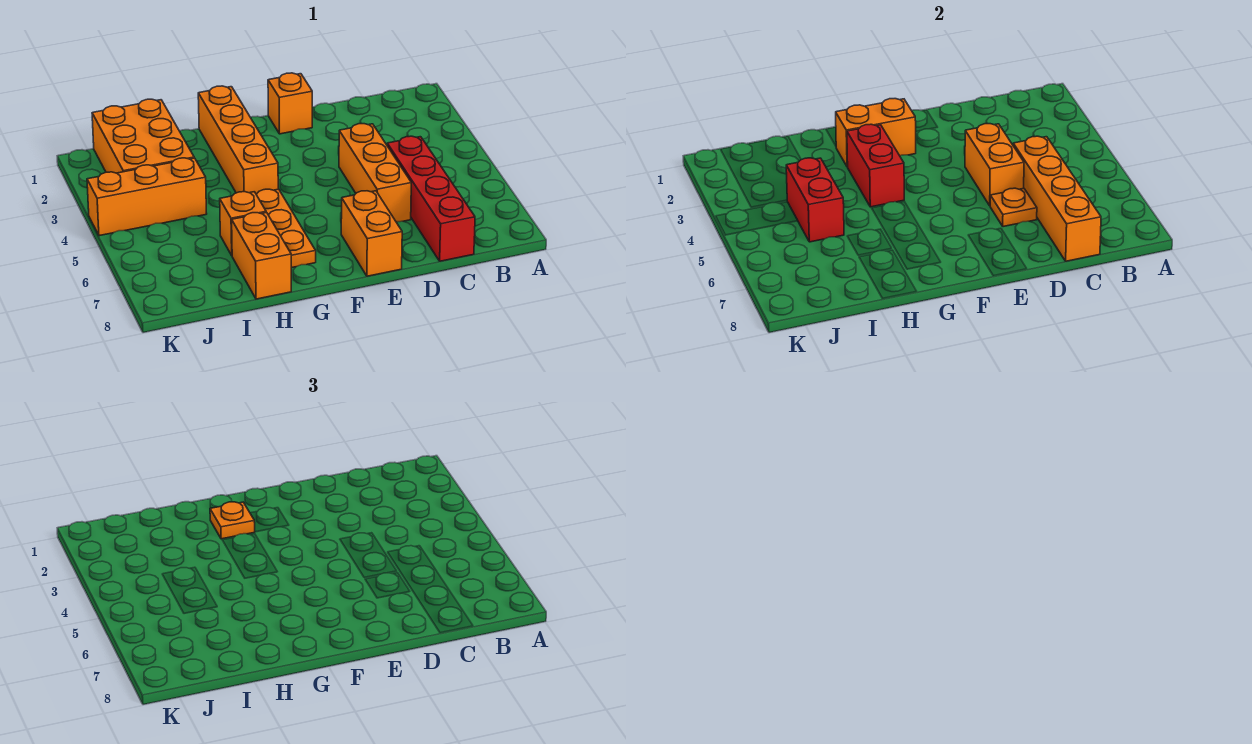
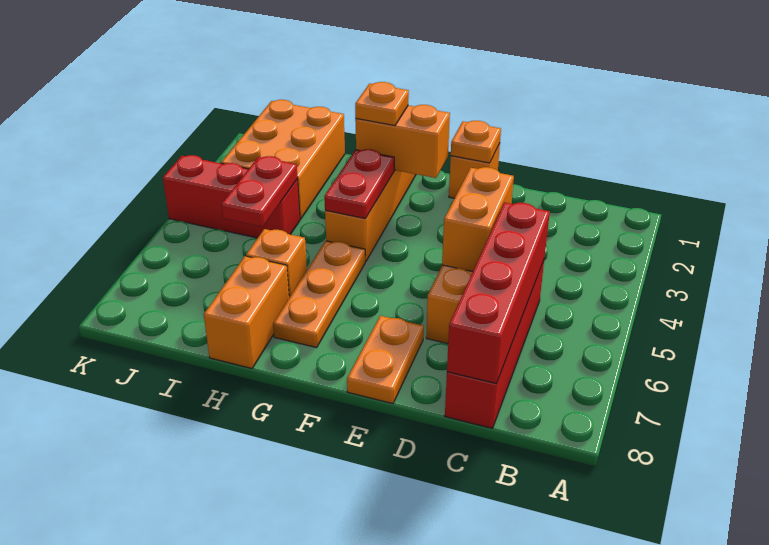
orange brick C5:C8 level 2 -> red brick C5:C8 level 2
orange plate D6 level 2 -> orange plate E1 level 2
orange brick E7:E8 level 1 -> orange plate E7:E8 level 1
red brick G3:G4 level 2 -> red plate G3:G4 level 2
orange brick I4:K4 level 1 -> red brick I4:K4 level 1
red brick I4:I5 level 2 -> red plate I4:I5 level 2

